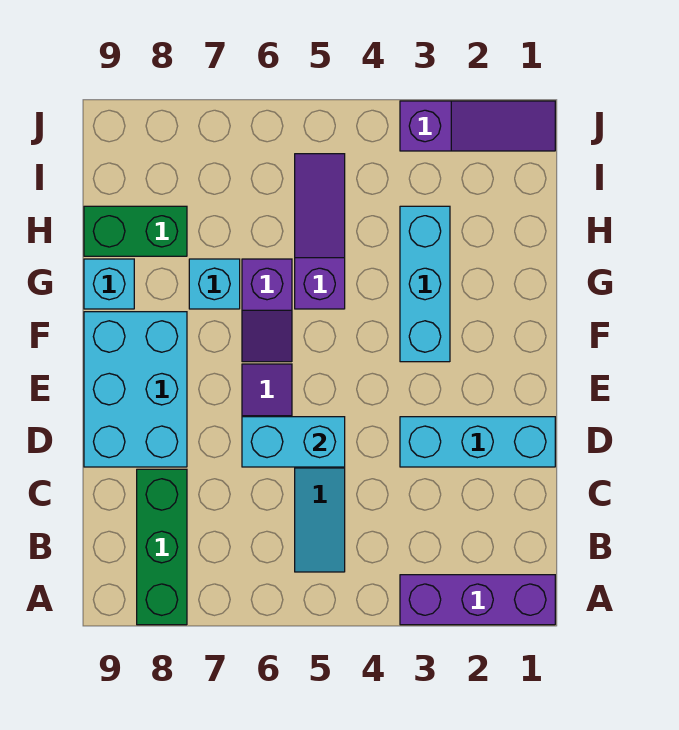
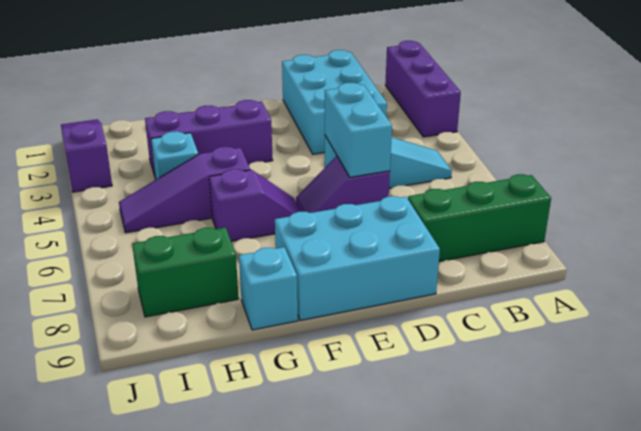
cyan brick D1:D3 level 1 -> cyan brick C1:D3 level 1
cyan brick F3:H3 level 1 -> purple brick F3:H3 level 1
cyan brick G7 level 1 -> cyan brick H4 level 1
green brick H8:H9 level 1 -> green brick H8:I8 level 1

